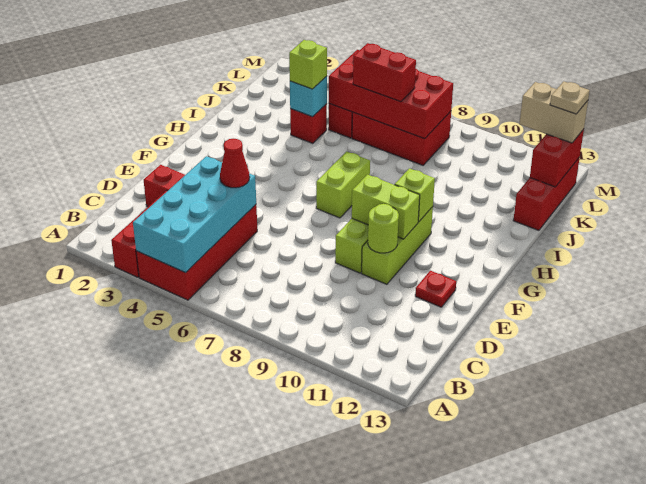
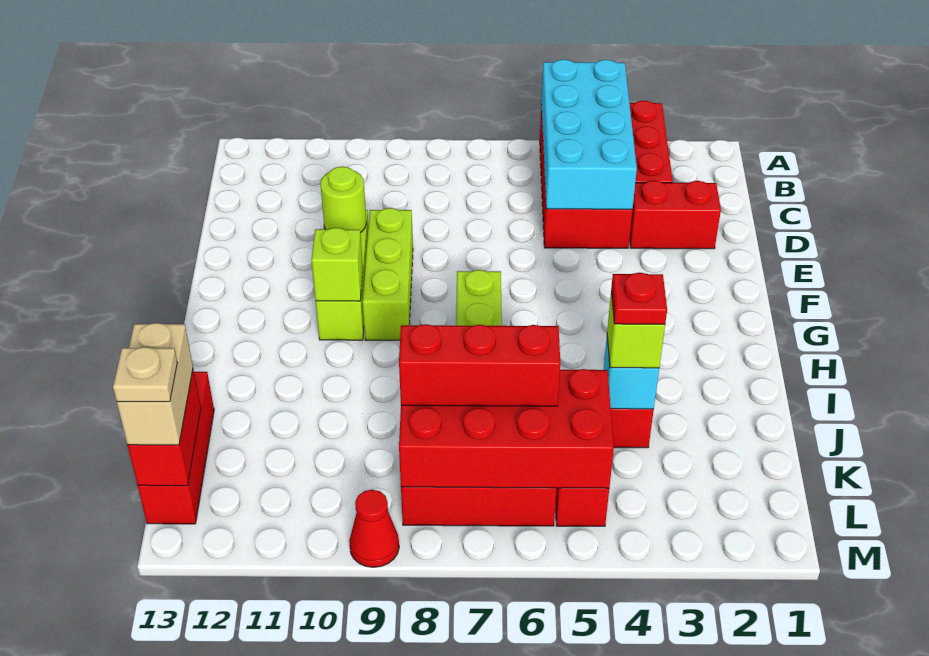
red cone D5 level 3 -> red cone M9 level 1
red plate E12 level 1 -> red plate J4 level 4
lime brick F9:F10 level 2 -> none
red brick K6:K7 level 3 -> red brick K6:K8 level 3
tan brick L12:L13 level 3 -> tan brick K13:L13 level 3

